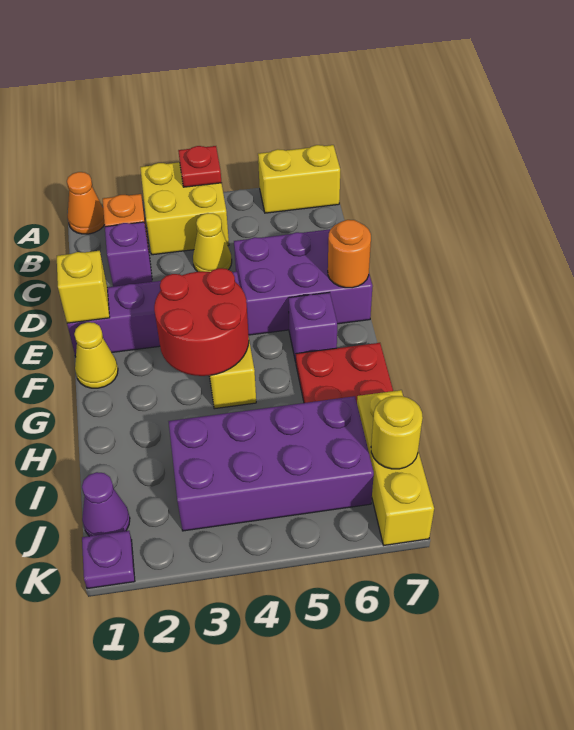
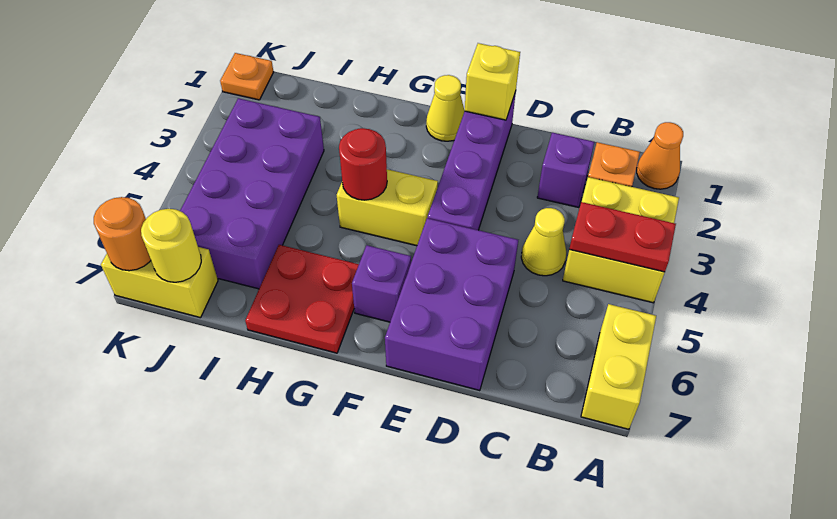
red plate A4 level 2 -> red plate A4:B4 level 2
orange round brick E7 level 2 -> orange round brick K7 level 2
red round brick F3:G4 level 2 -> red round brick G4 level 2
yellow brick I7:K7 level 1 -> yellow brick J7:K7 level 1
purple cone J1 level 1 -> none
purple plate K1 level 1 -> orange plate K1 level 1

